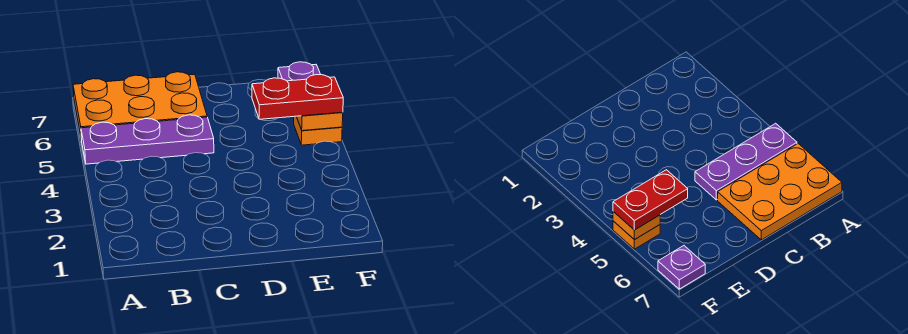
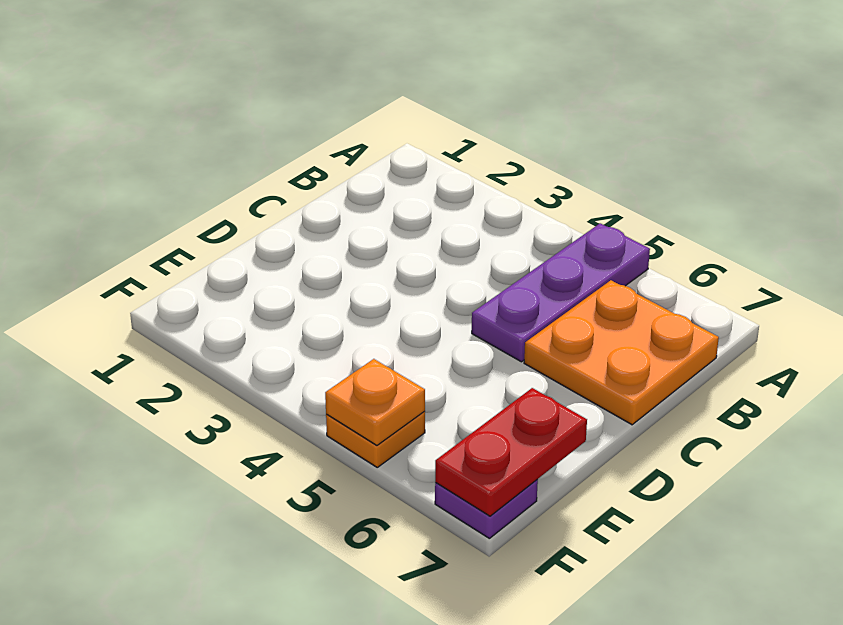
orange plate A6:C7 level 1 -> orange plate B6:C7 level 1
red plate E5:F5 level 3 -> red plate E7:F7 level 2

